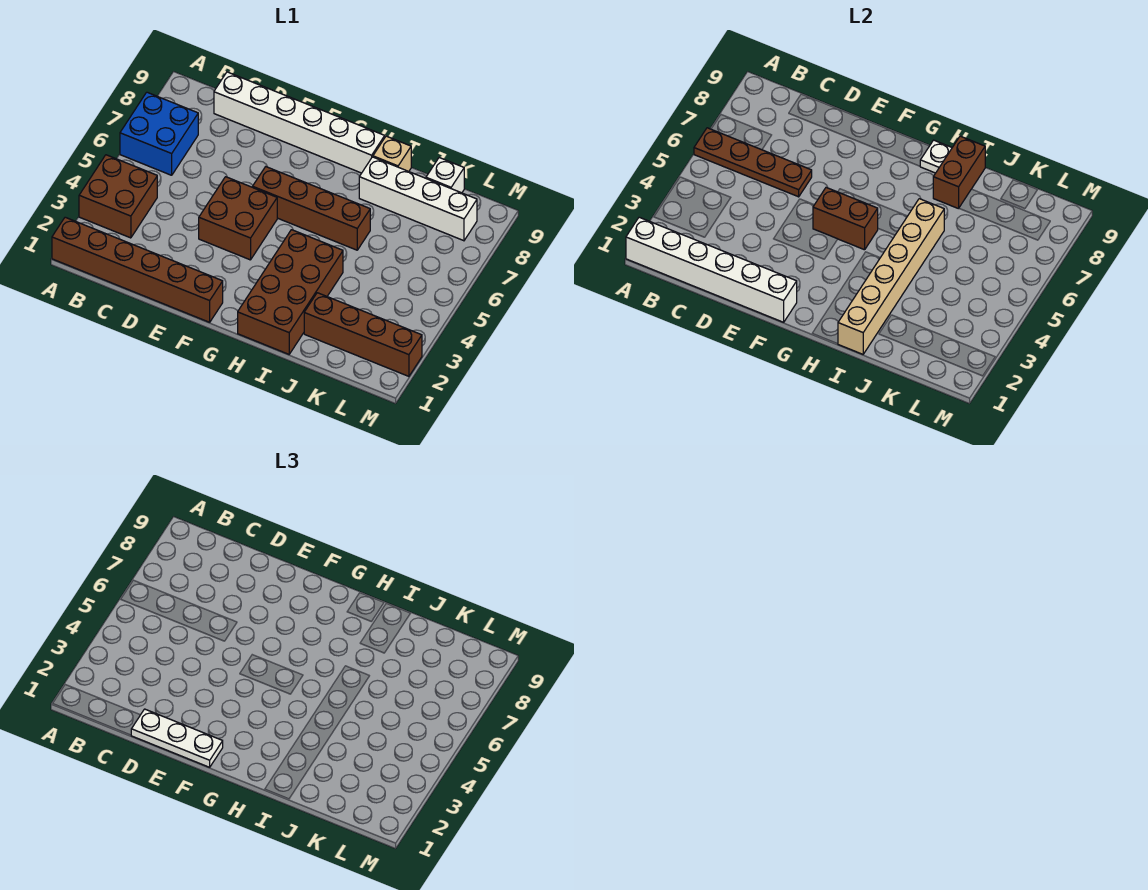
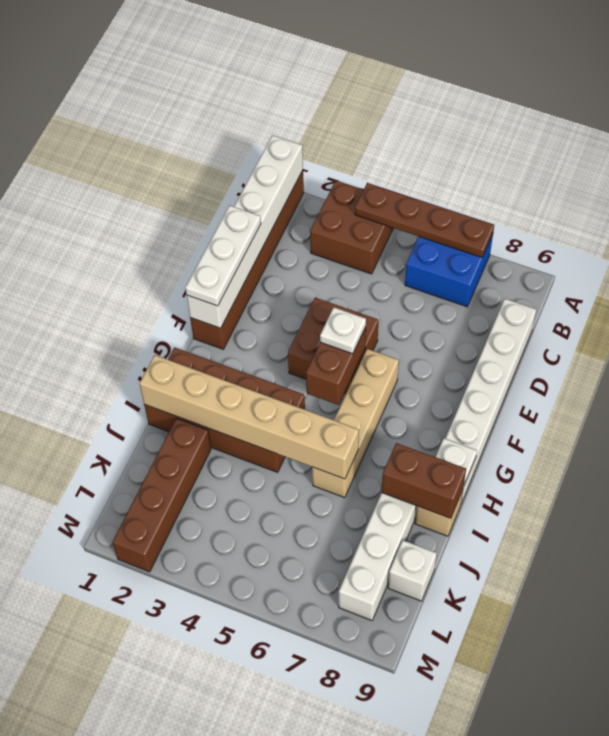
brown plate A6:D6 level 2 -> brown plate A4:A7 level 2
none -> white plate F5 level 3
brown brick F6:I6 level 1 -> tan brick F6:I6 level 1

